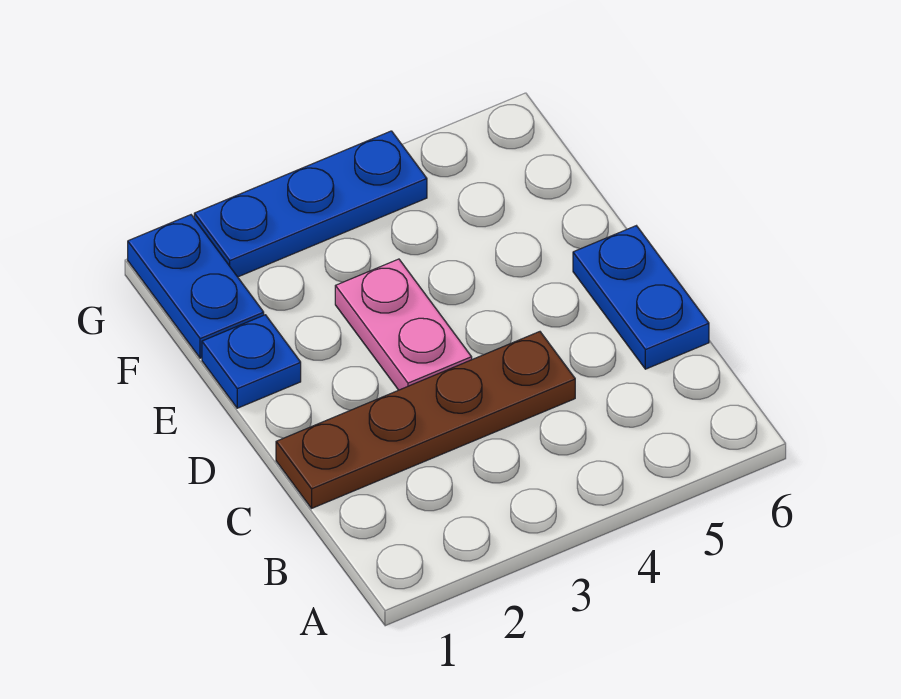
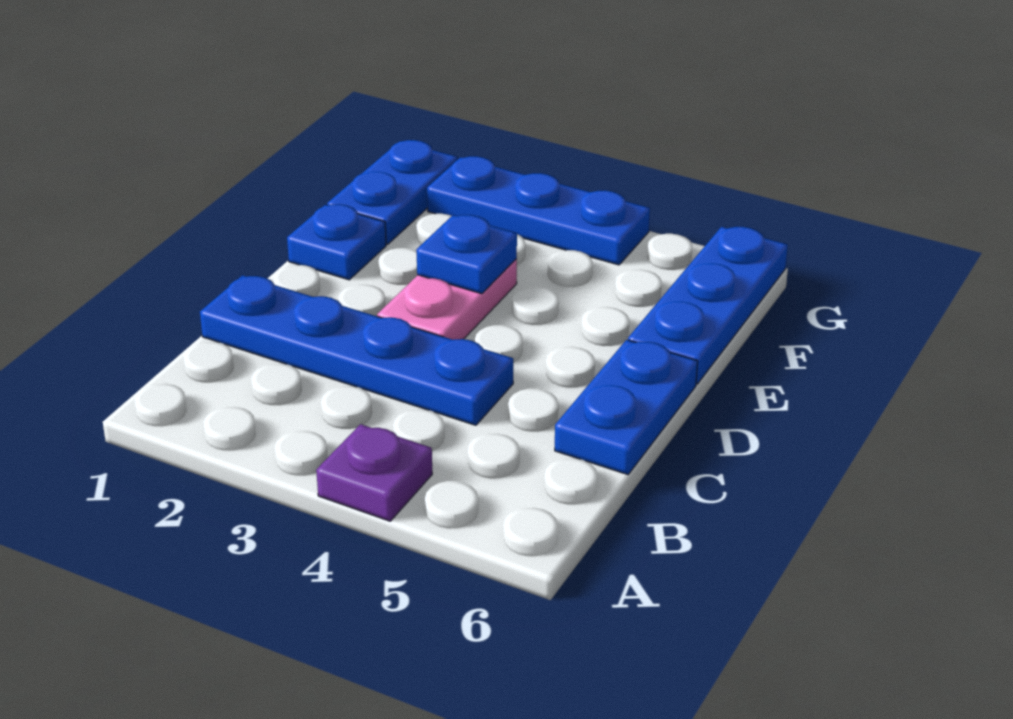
none -> purple plate A4 level 1
brown plate C1:C4 level 1 -> blue plate C1:C4 level 1
none -> blue plate E3 level 2
none -> blue plate E6:G6 level 1

